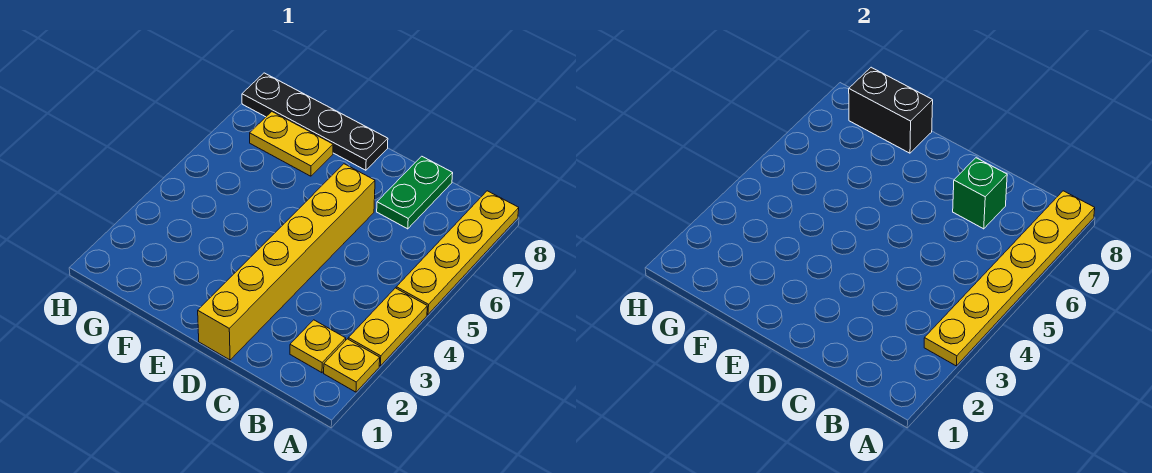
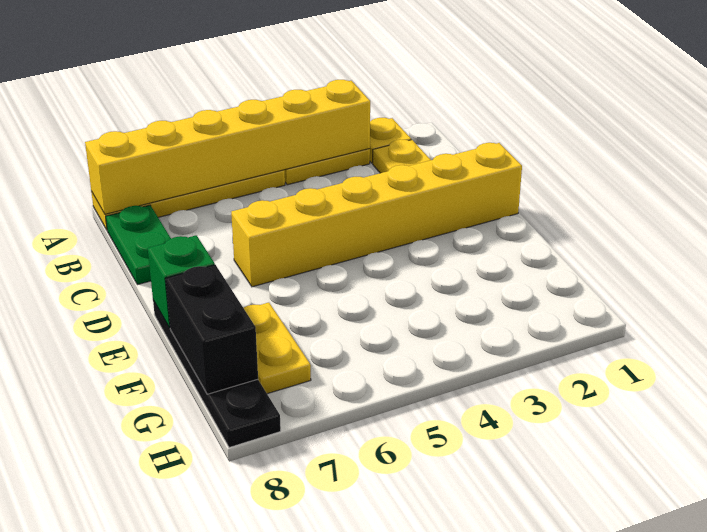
yellow plate A3:A8 level 2 -> yellow brick A3:A8 level 2
green plate C7:C8 level 1 -> green plate B8:C8 level 1
green brick C7 level 2 -> green brick E8 level 2

